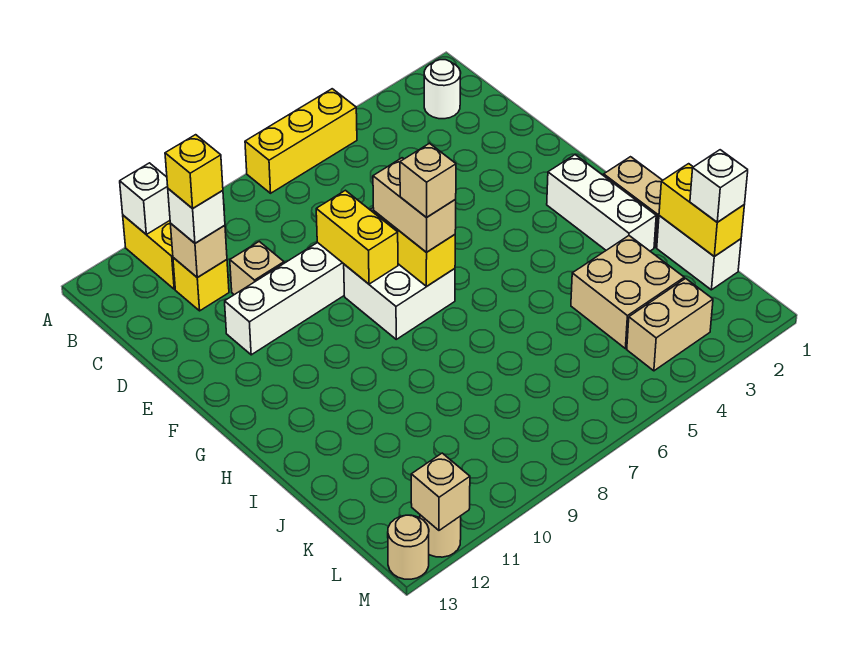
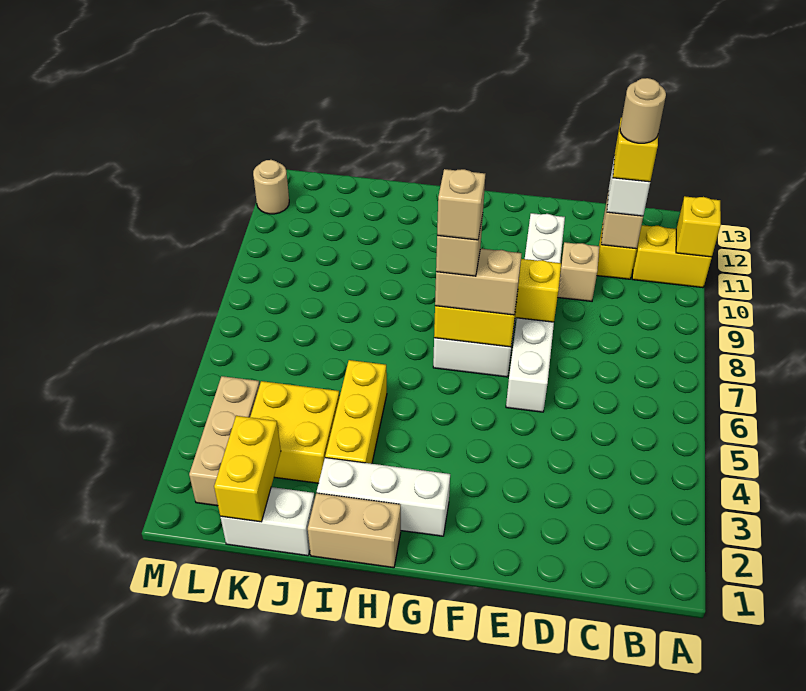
yellow brick A5:A7 level 1 -> yellow brick I3:I5 level 1
white brick A11 level 2 -> yellow brick A11 level 2
white round brick B2 level 1 -> none
yellow brick J1:K1 level 2 -> yellow brick K1:K2 level 2
tan brick J3:K4 level 1 -> yellow brick J3:K4 level 1
white brick K1 level 3 -> none
tan brick L3:L4 level 1 -> tan brick L2:L4 level 1
tan brick M12 level 2 -> tan brick G7 level 5
tan round brick M13 level 1 -> tan round brick C11 level 5

